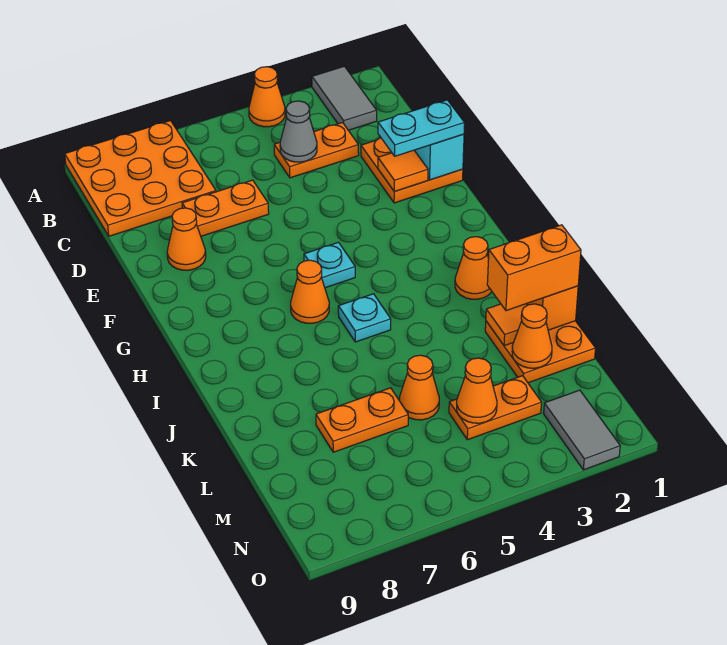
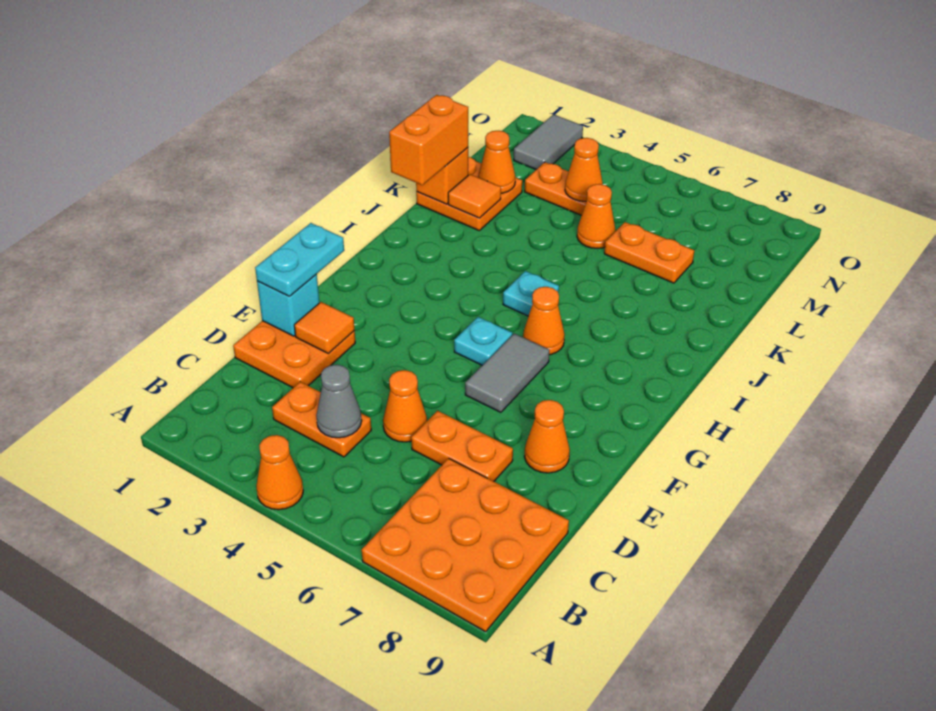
grey tile A2:B2 level 1 -> grey tile F6:G6 level 1
cyan plate E1:E2 level 3 -> cyan plate E1:F1 level 3
orange cone I2 level 1 -> orange cone D5 level 1
orange brick K1:K2 level 3 -> orange brick J1:K1 level 3

